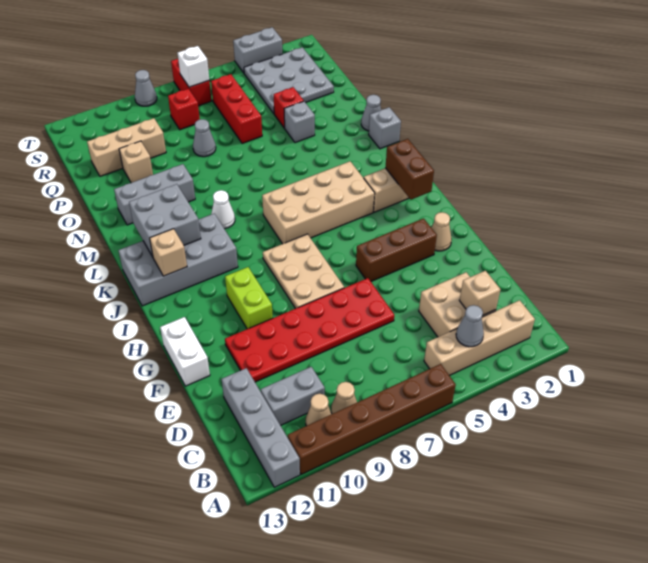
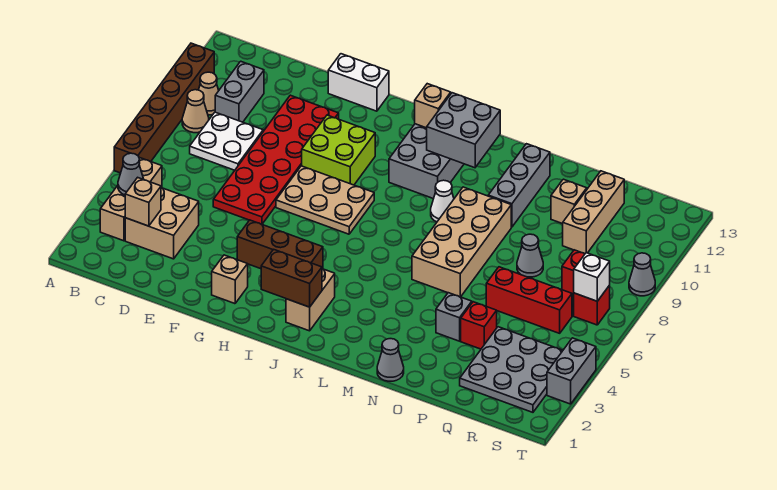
grey brick A12:D12 level 1 -> none
tan brick B2:B5 level 1 -> tan brick B3:B5 level 1
none -> white plate C8:D9 level 1
tan cone G2 level 1 -> tan brick G2 level 1
brown brick G3:G5 level 1 -> brown brick G4:I4 level 1
lime brick G10:H10 level 1 -> lime brick G9:H10 level 1
tan brick J4:K7 level 1 -> tan brick M6:N9 level 1
grey brick M1 level 1 -> none
red brick S7:T7 level 1 -> red brick S7 level 1

